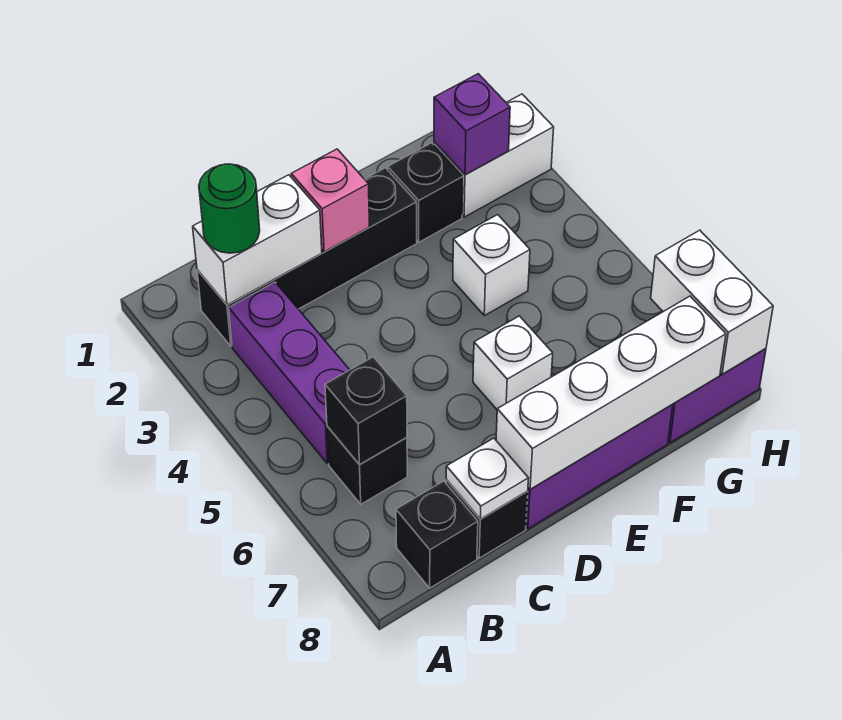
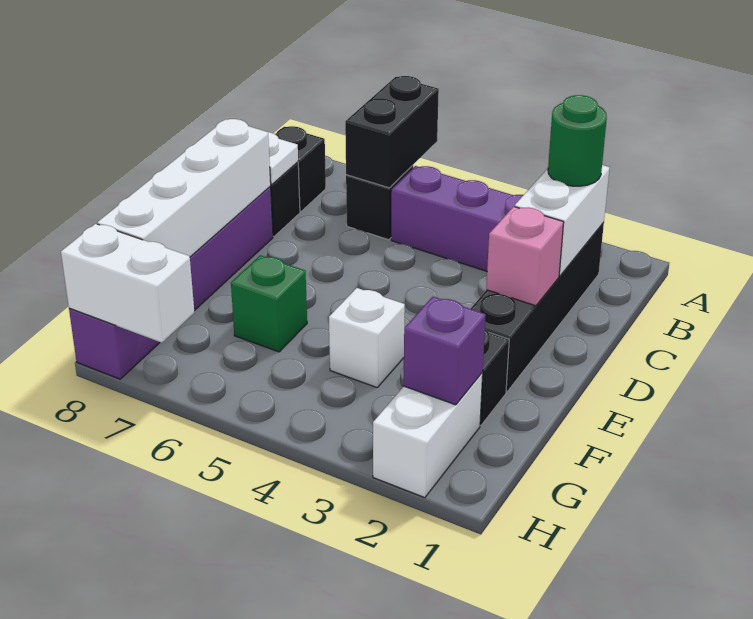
black brick B6 level 2 -> black brick A6:B6 level 2
white brick E6 level 1 -> none
none -> green brick F6 level 1

